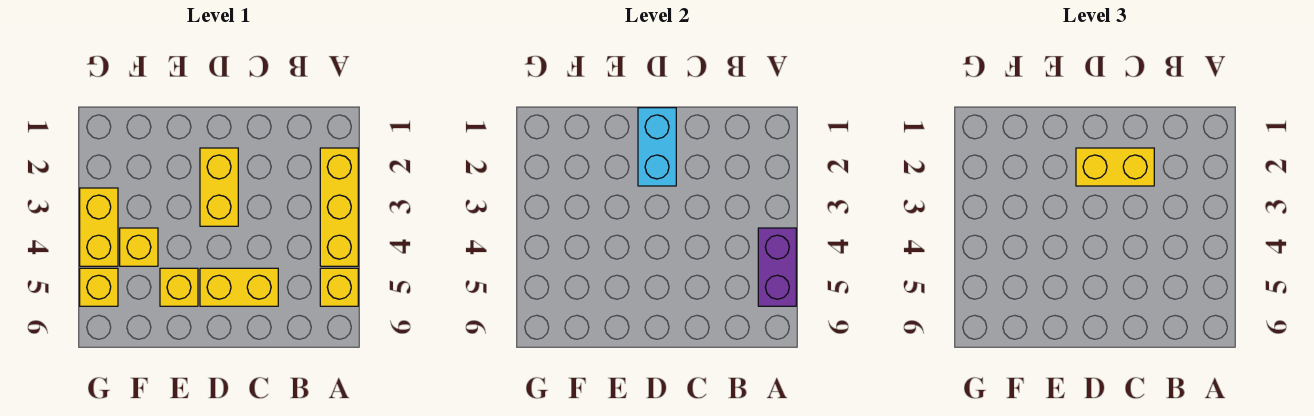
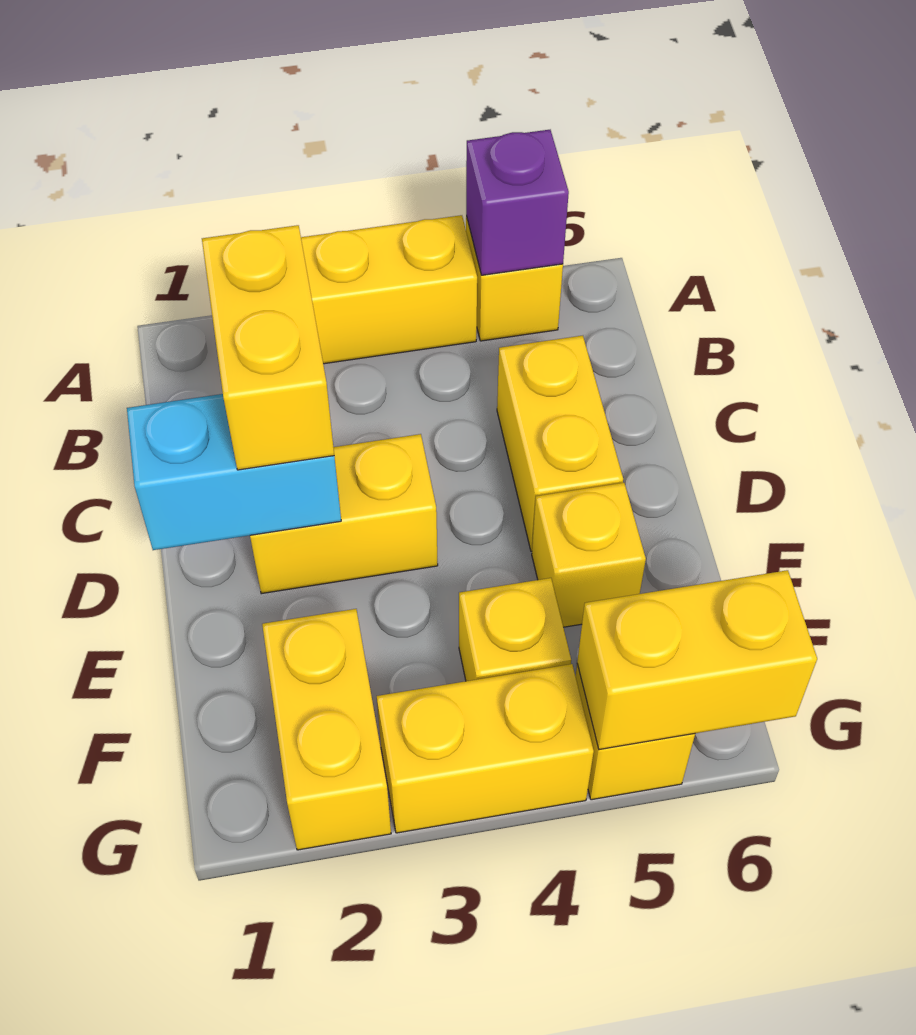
purple brick A4:A5 level 2 -> purple brick A5 level 2
none -> yellow brick F2:G2 level 1
none -> yellow brick G5:G6 level 2

